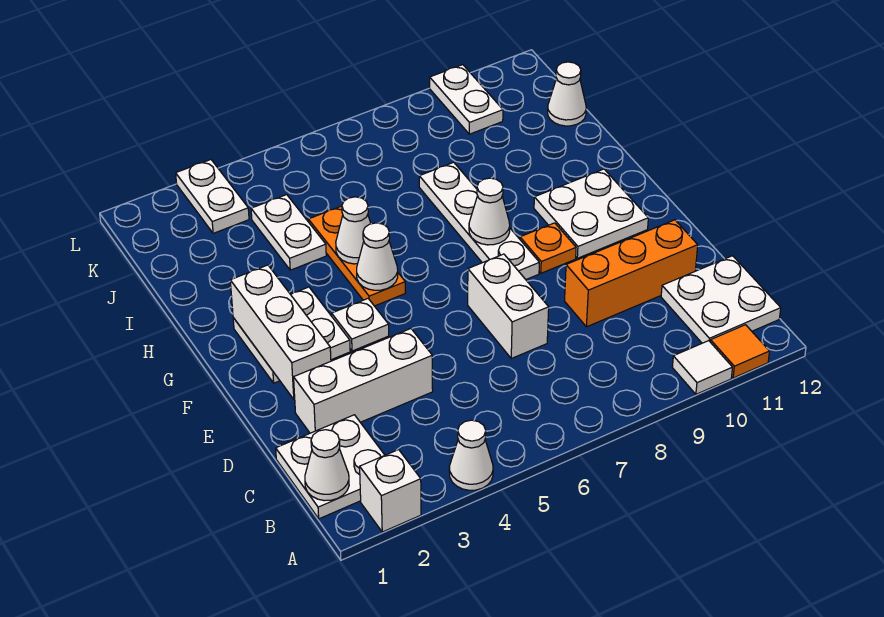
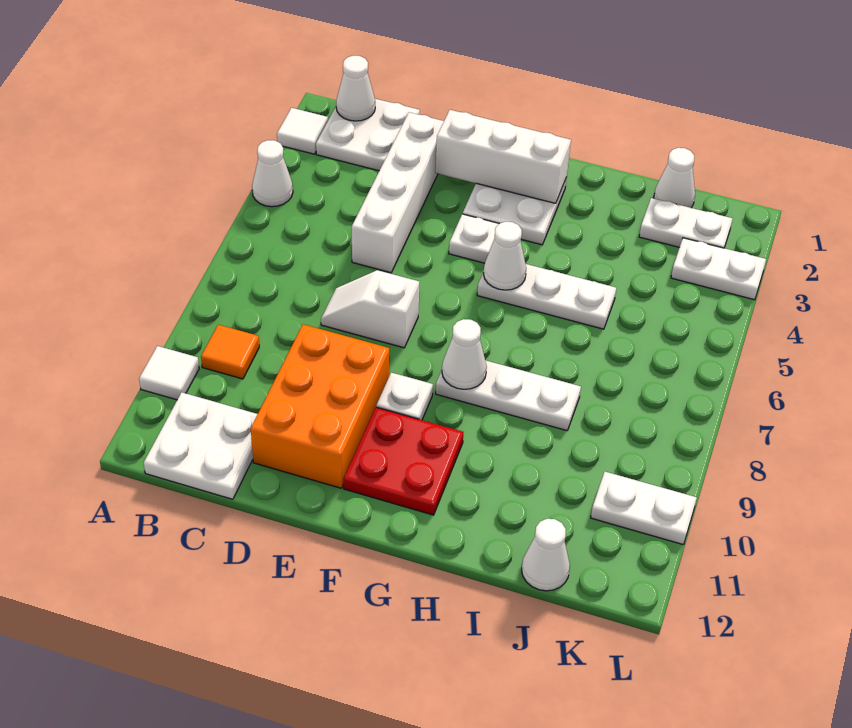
white brick A2 level 1 -> white tile A2 level 1
orange tile A11 level 1 -> orange tile B9 level 1
white brick D2:D4 level 1 -> white brick D2:D5 level 1
white brick D7:E7 level 1 -> white slope D7:E7 level 1 top E
orange brick D9:D11 level 1 -> orange brick D9:E11 level 1
white plate F8:I8 level 1 -> white plate G8:I8 level 1
orange plate F9 level 1 -> white plate F9 level 1
white plate F10:G11 level 1 -> red plate F10:G11 level 1
orange plate G5:I5 level 1 -> white plate G5:I5 level 1
white cone H5 level 2 -> white cone J1 level 1
white plate I4:J4 level 1 -> white plate J2:K2 level 1

